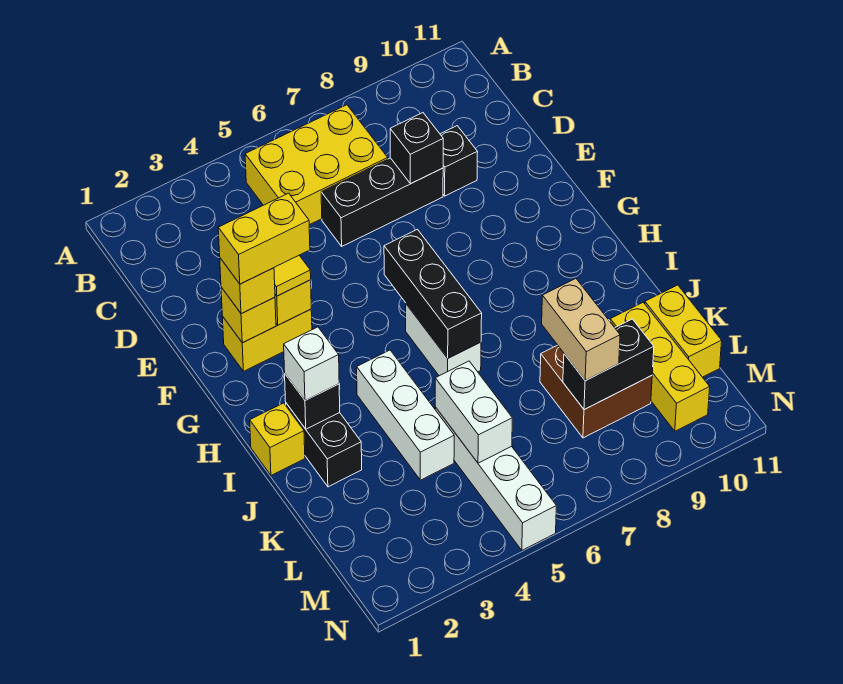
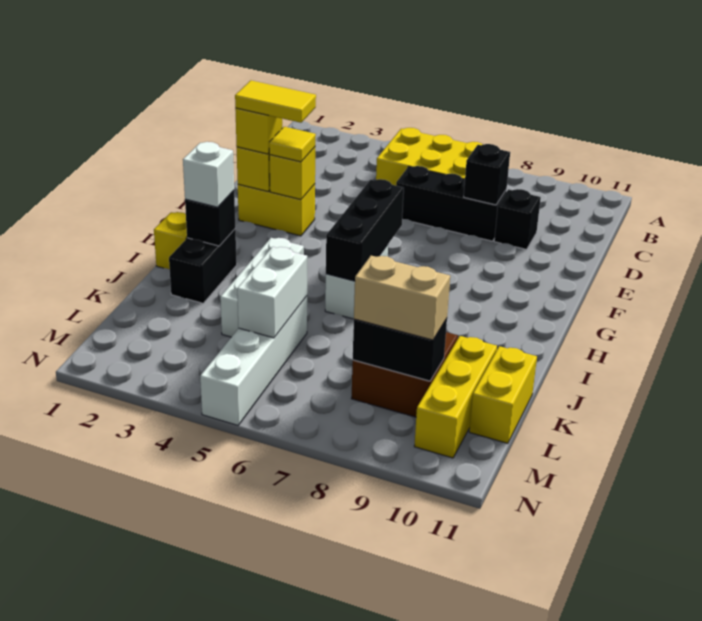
yellow brick F2:F3 level 4 -> yellow tile F2:F3 level 4
tan brick K8:L8 level 3 -> tan brick L8:L9 level 3

